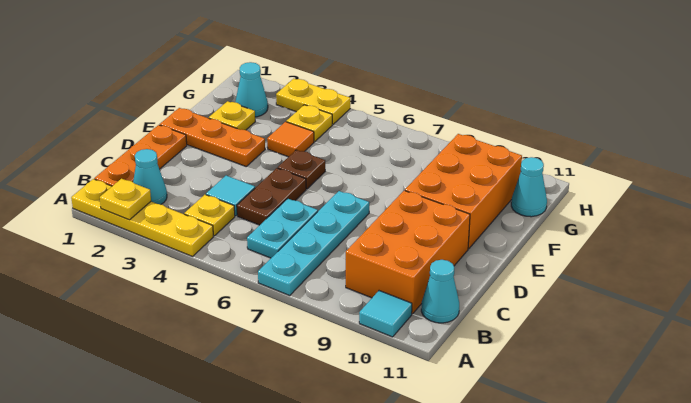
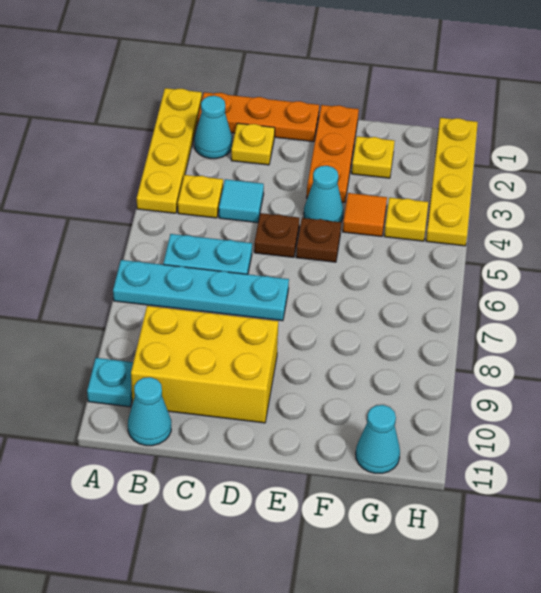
yellow plate A2 level 2 -> yellow plate C2 level 1
cyan tile A10 level 1 -> cyan plate A10 level 1
orange brick B9:D10 level 1 -> yellow brick B9:D10 level 1
brown plate C5:D5 level 1 -> brown plate D5 level 1
orange brick E9:G10 level 1 -> none
cyan cone G2 level 1 -> cyan cone E4 level 1
yellow plate H3:H4 level 1 -> yellow plate H1:H4 level 1

